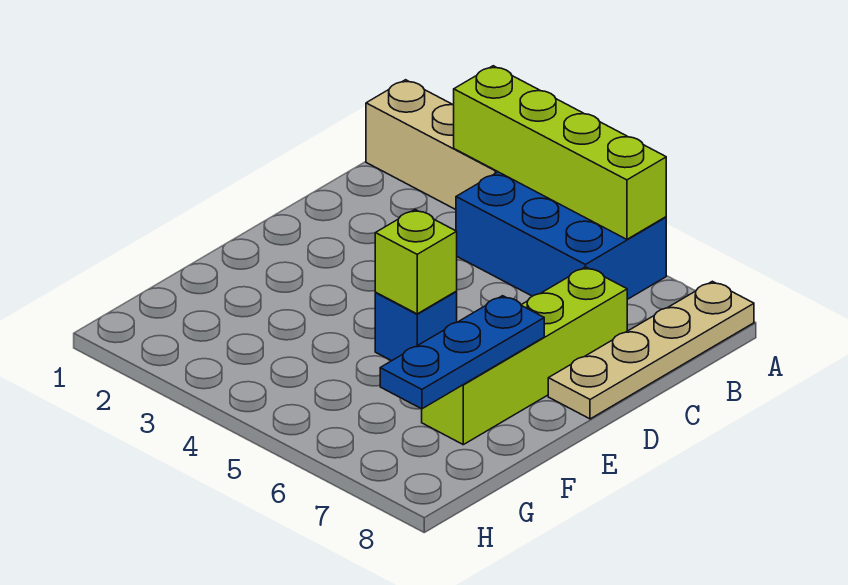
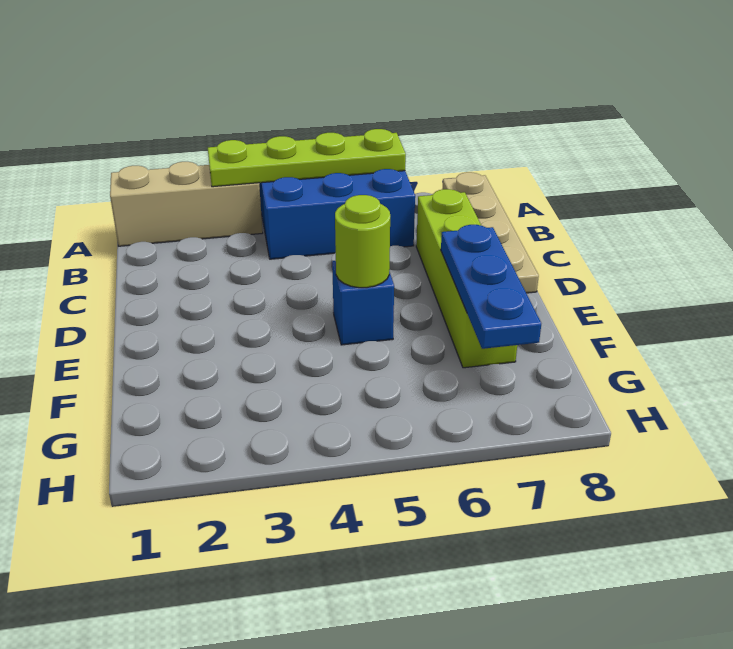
lime brick A3:A6 level 2 -> lime plate A3:A6 level 2
lime brick E5 level 2 -> lime round brick E5 level 2

